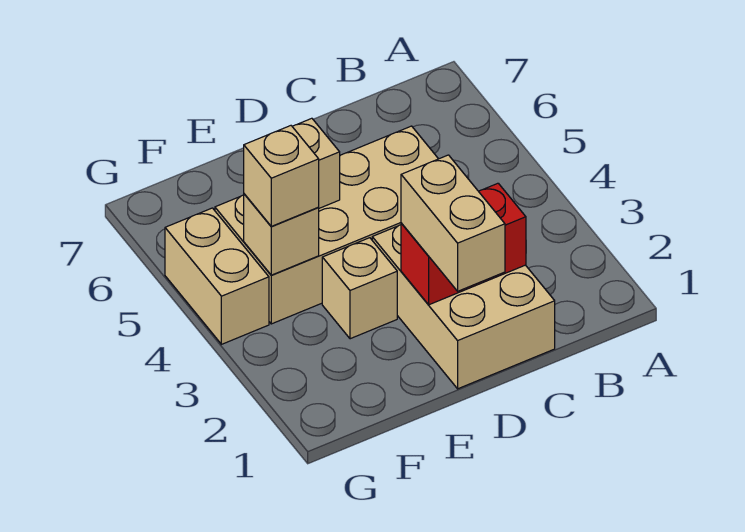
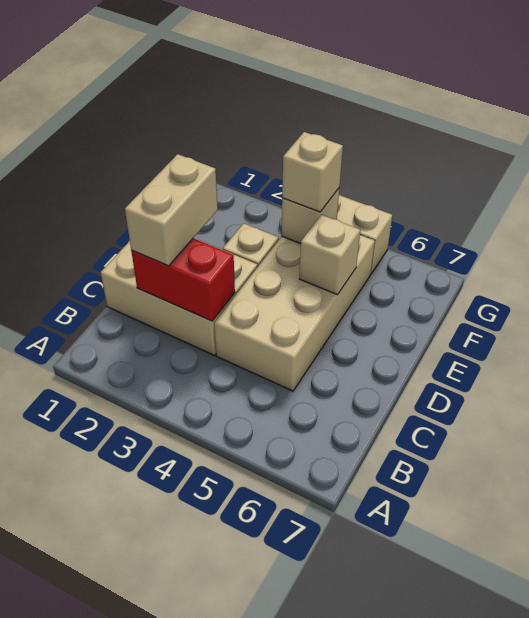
red brick C2:D2 level 2 -> red brick C2:C3 level 2
tan brick D1:D2 level 3 -> tan brick C2:D2 level 3

